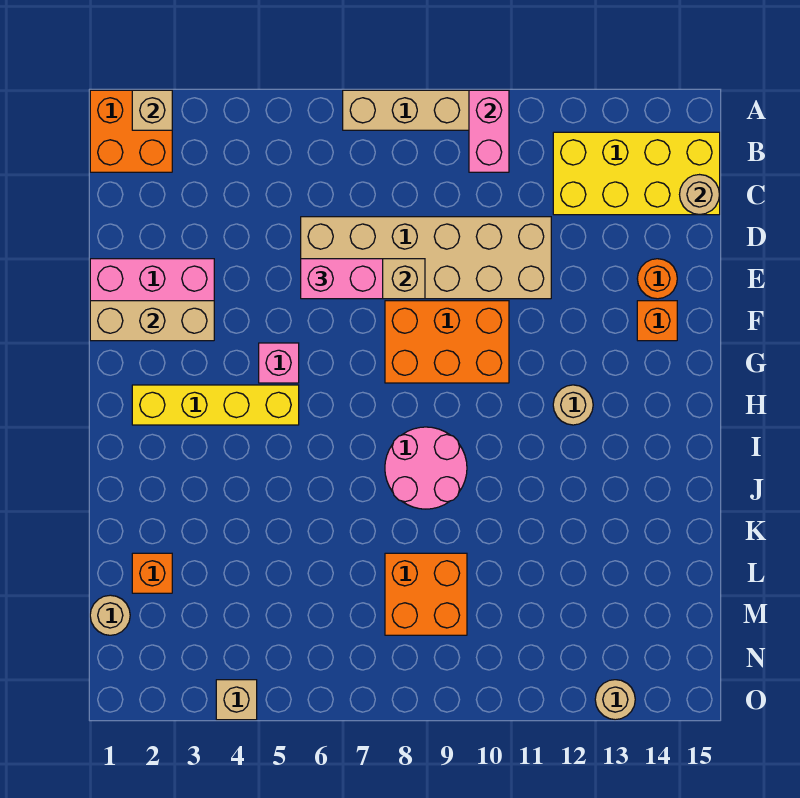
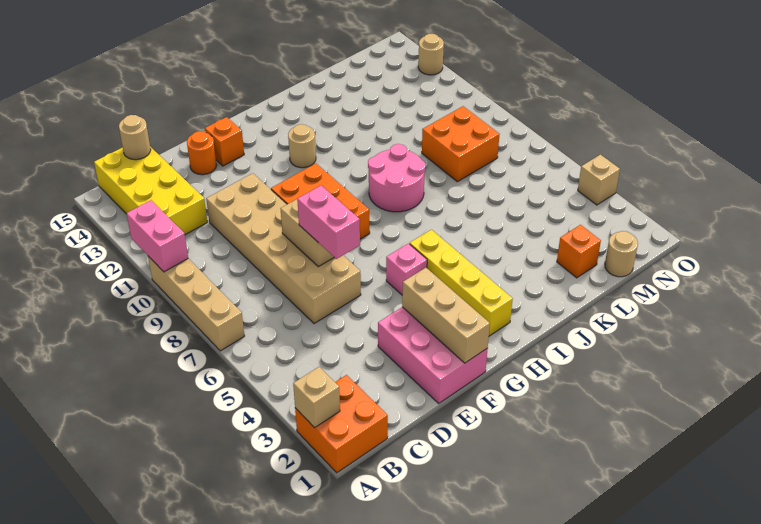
pink brick A10:B10 level 2 -> pink brick A10:A11 level 2

